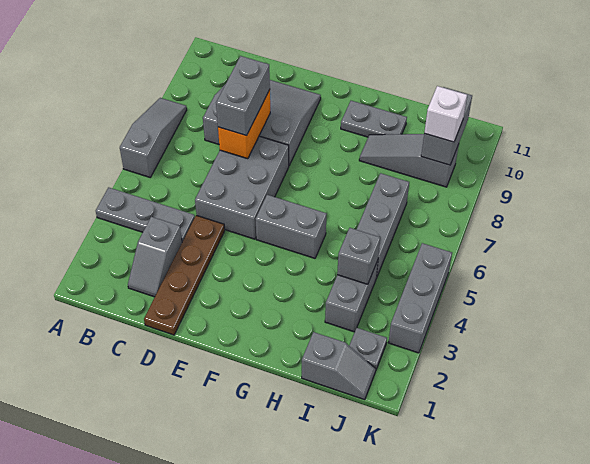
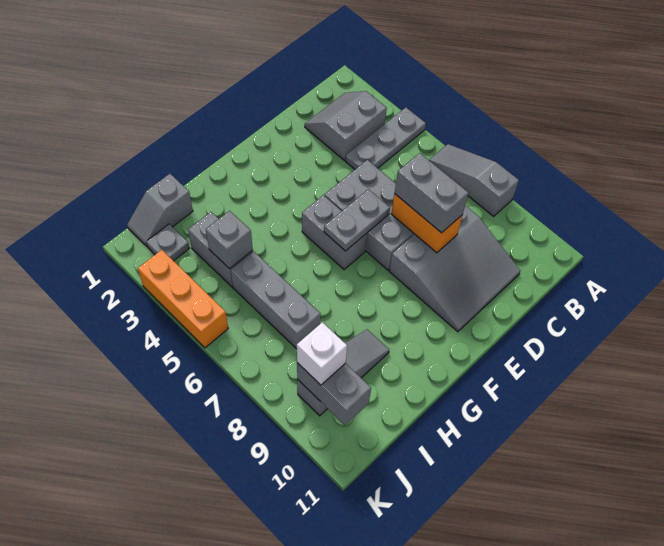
grey slope A6:A8 level 1 top 6 -> grey slope A6:A8 level 1 top 8
grey slope C2:C3 level 1 top 3 -> grey slope B2:C3 level 1 top 3
brown plate D1:D4 level 1 -> none
grey brick F5:G5 level 1 -> grey brick F5:F6 level 1
grey plate G10:H10 level 1 -> grey plate E6:F6 level 2
grey brick K3:K5 level 1 -> orange brick K3:K5 level 1

